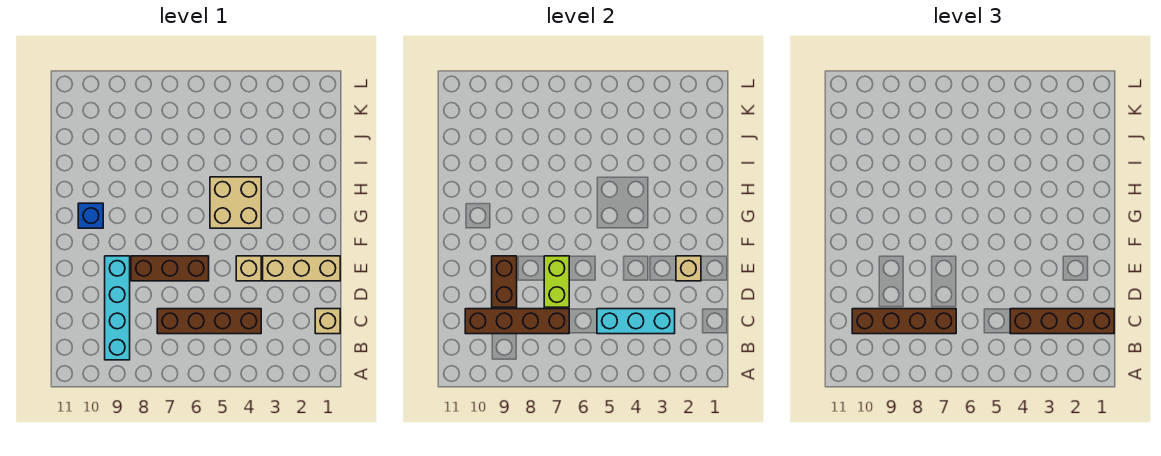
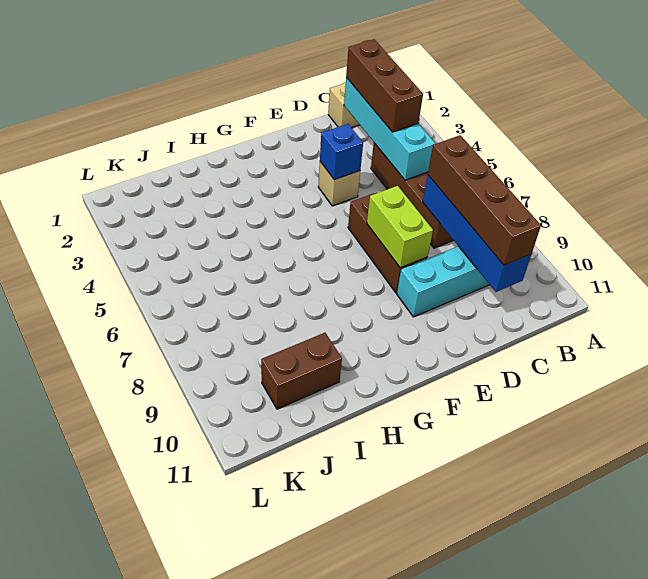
brown brick C1:C4 level 3 -> brown brick C2:C4 level 3
cyan brick C3:C5 level 2 -> cyan brick C2:C5 level 2
brown brick C7:C10 level 2 -> blue brick C7:C10 level 2
lime brick D7:E7 level 2 -> lime brick E7:E8 level 2
brown brick D9:E9 level 2 -> brown brick I10:J10 level 1
tan brick E1:E3 level 1 -> none
tan brick E2 level 2 -> none
tan brick G4:H5 level 1 -> none
blue brick G10 level 1 -> blue brick E4 level 2

